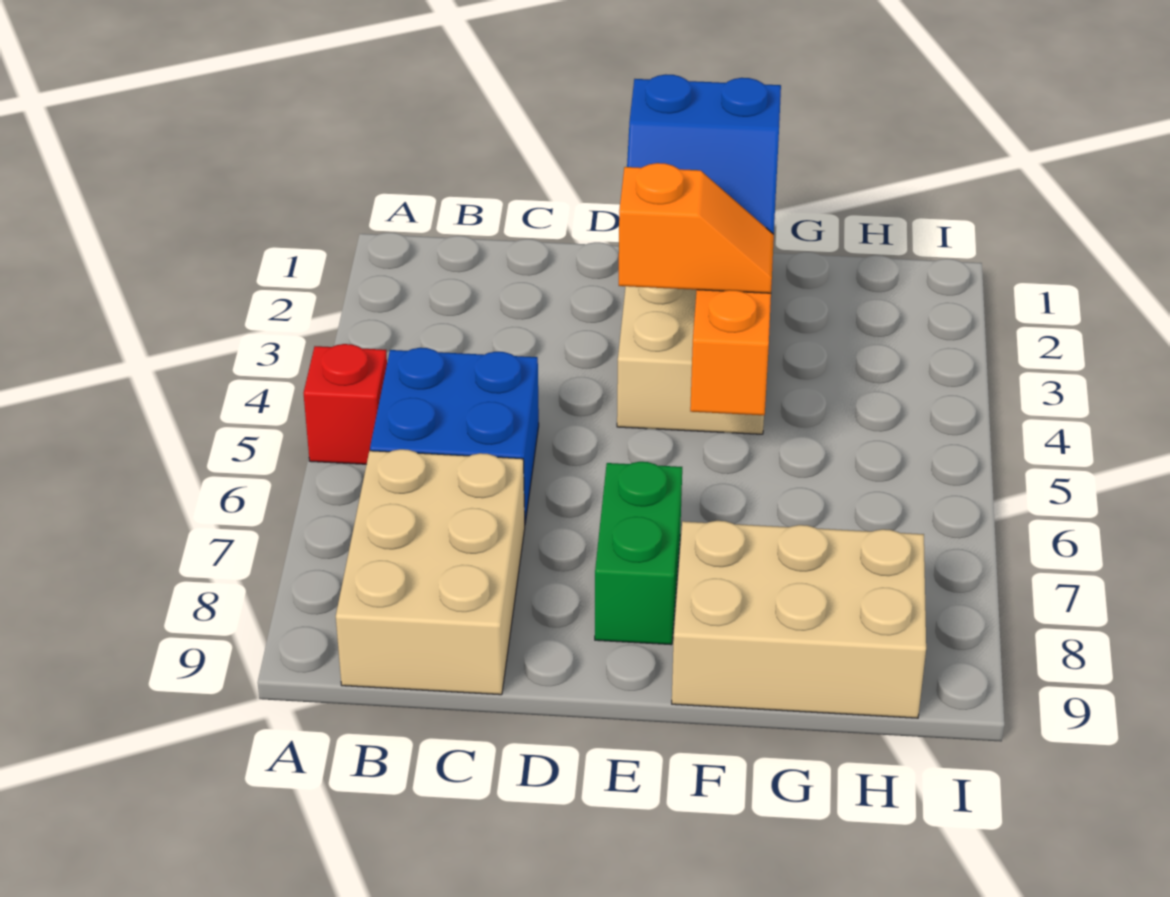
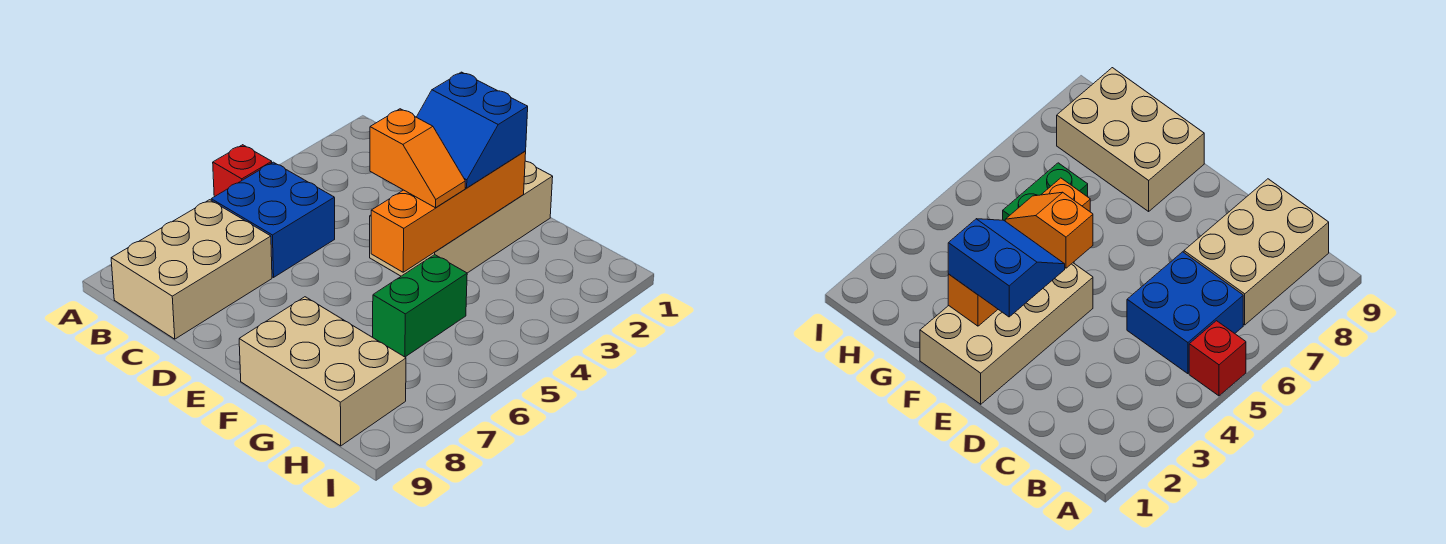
green brick E7:E8 level 1 -> green brick G5:G6 level 1

